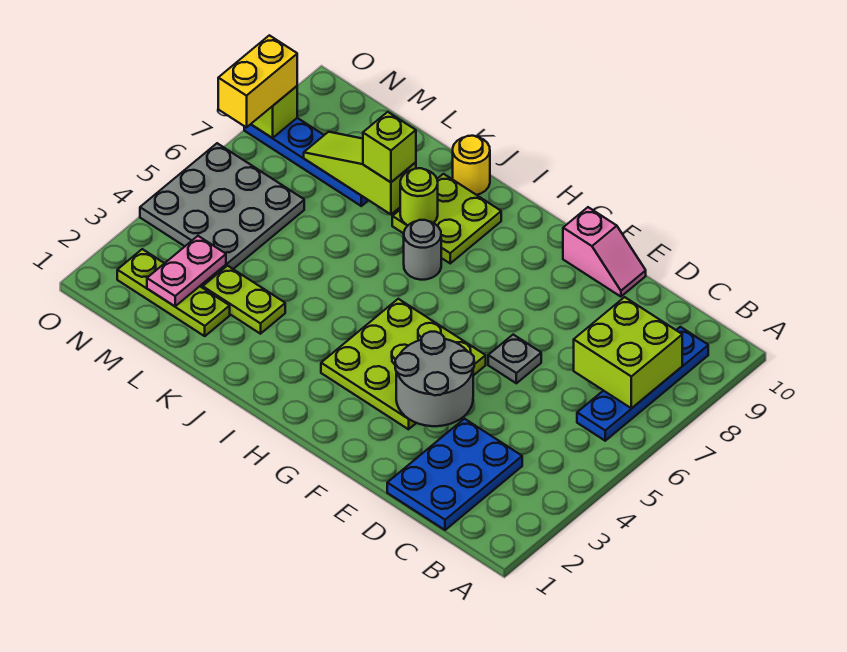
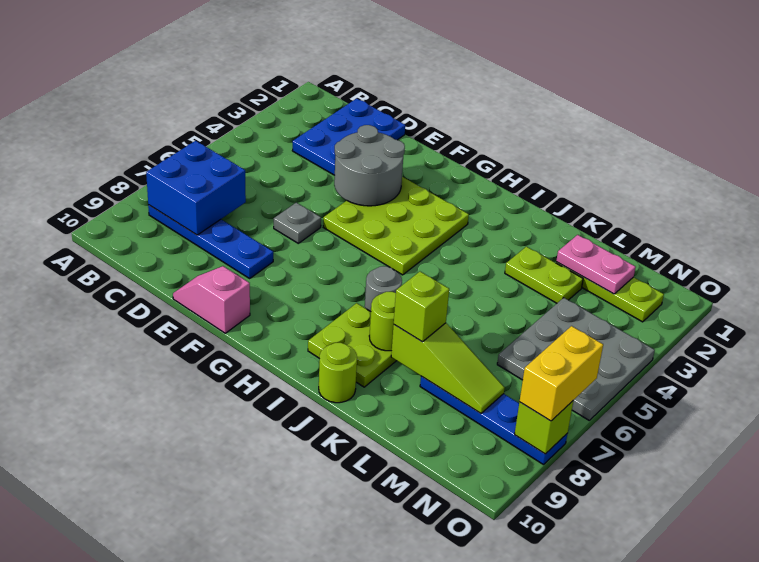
blue plate B6:B9 level 1 -> blue plate B8:E8 level 1
lime brick B7:C8 level 2 -> blue brick B7:C8 level 2
yellow round brick J10 level 1 -> lime round brick J10 level 1
pink plate M2:M3 level 2 -> pink plate L2:M2 level 2

